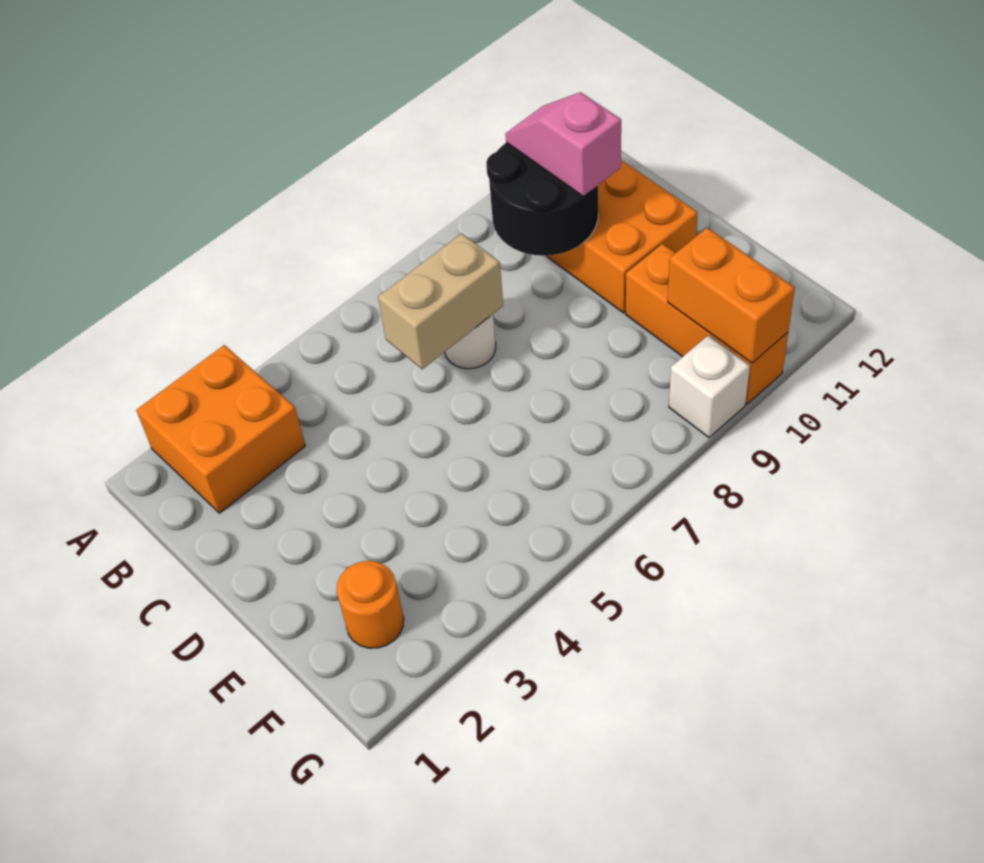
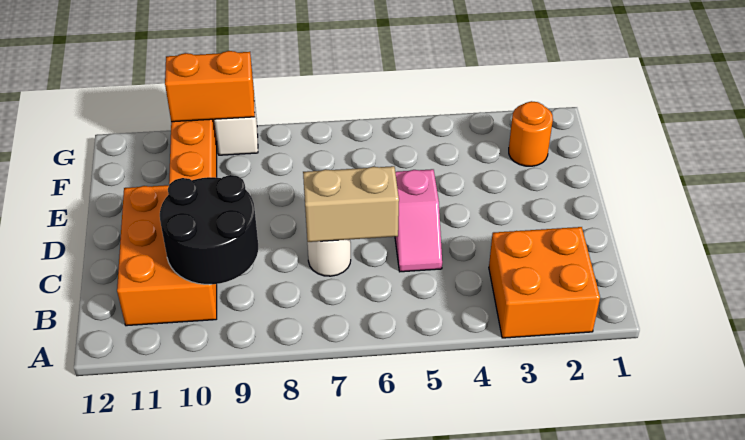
pink slope B10:C10 level 3 top C -> pink slope C5:D5 level 1 top D
orange brick F10:G10 level 2 -> orange brick G9:G10 level 2

